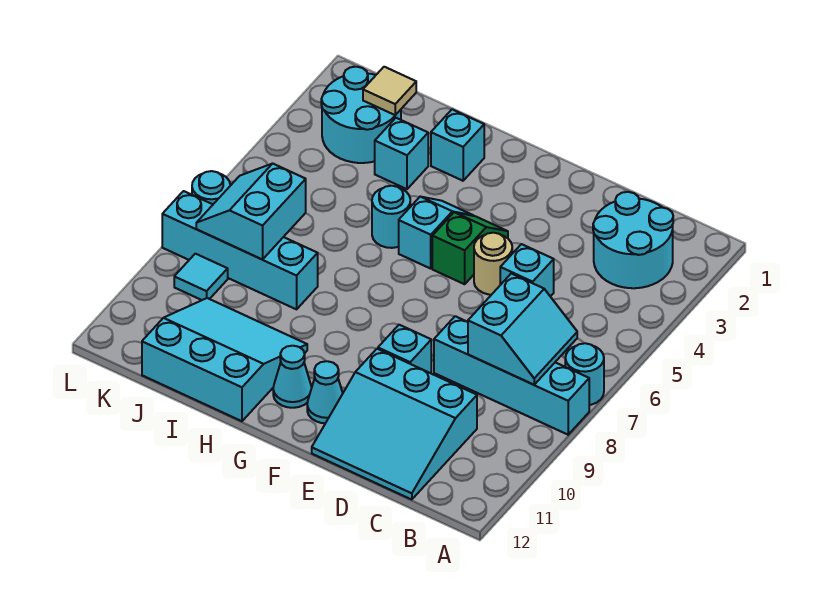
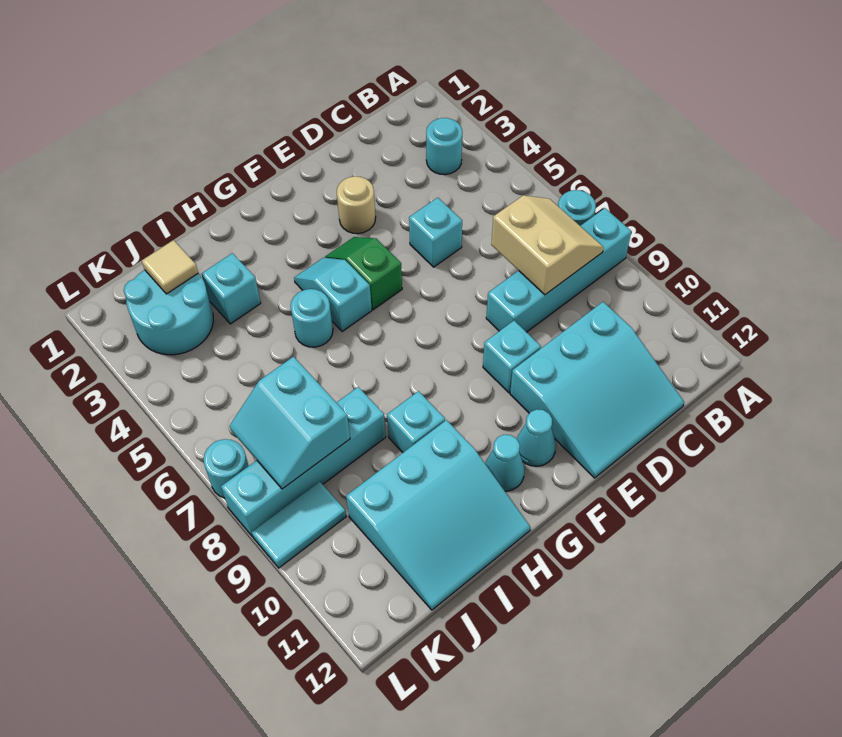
cyan round brick B2:C3 level 1 -> cyan round brick B3 level 1
cyan slope B7:C8 level 2 top C -> tan slope B7:C8 level 2 top C
tan round brick E5 level 1 -> tan round brick E3 level 1
cyan brick H2 level 1 -> cyan brick H9 level 1
cyan slope H10:J12 level 1 top 12 -> cyan slope H10:J12 level 1 top 10
cyan tile K9 level 1 -> cyan tile K9:L9 level 1

